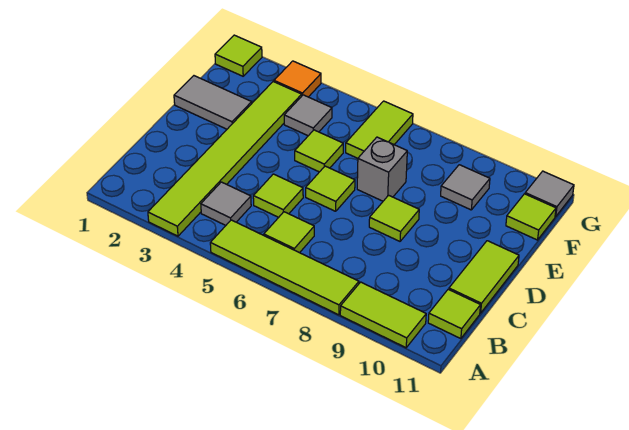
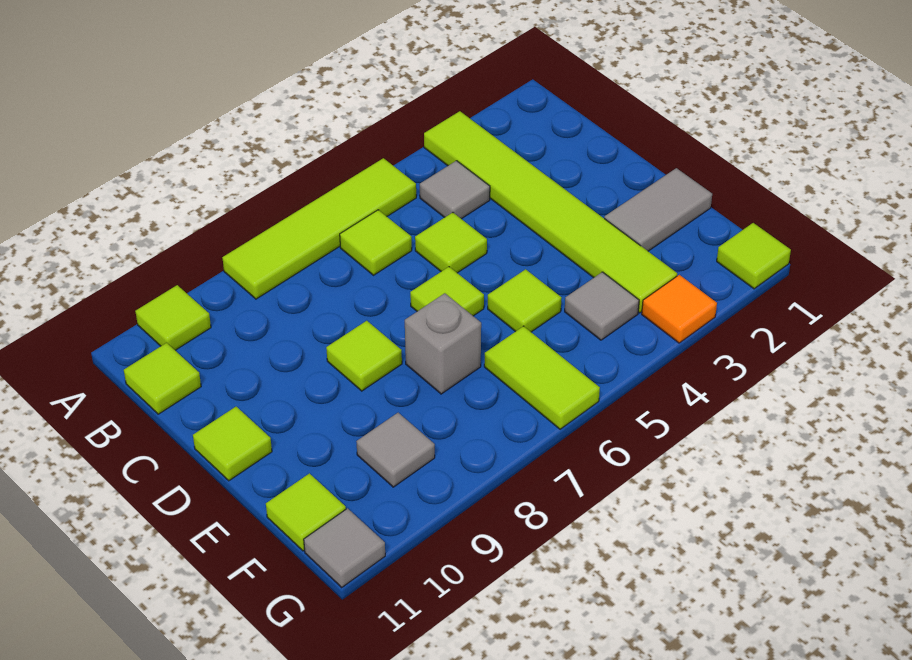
lime tile A9:A10 level 1 -> lime tile A10 level 1
lime tile C11:D11 level 1 -> lime tile D11 level 1

